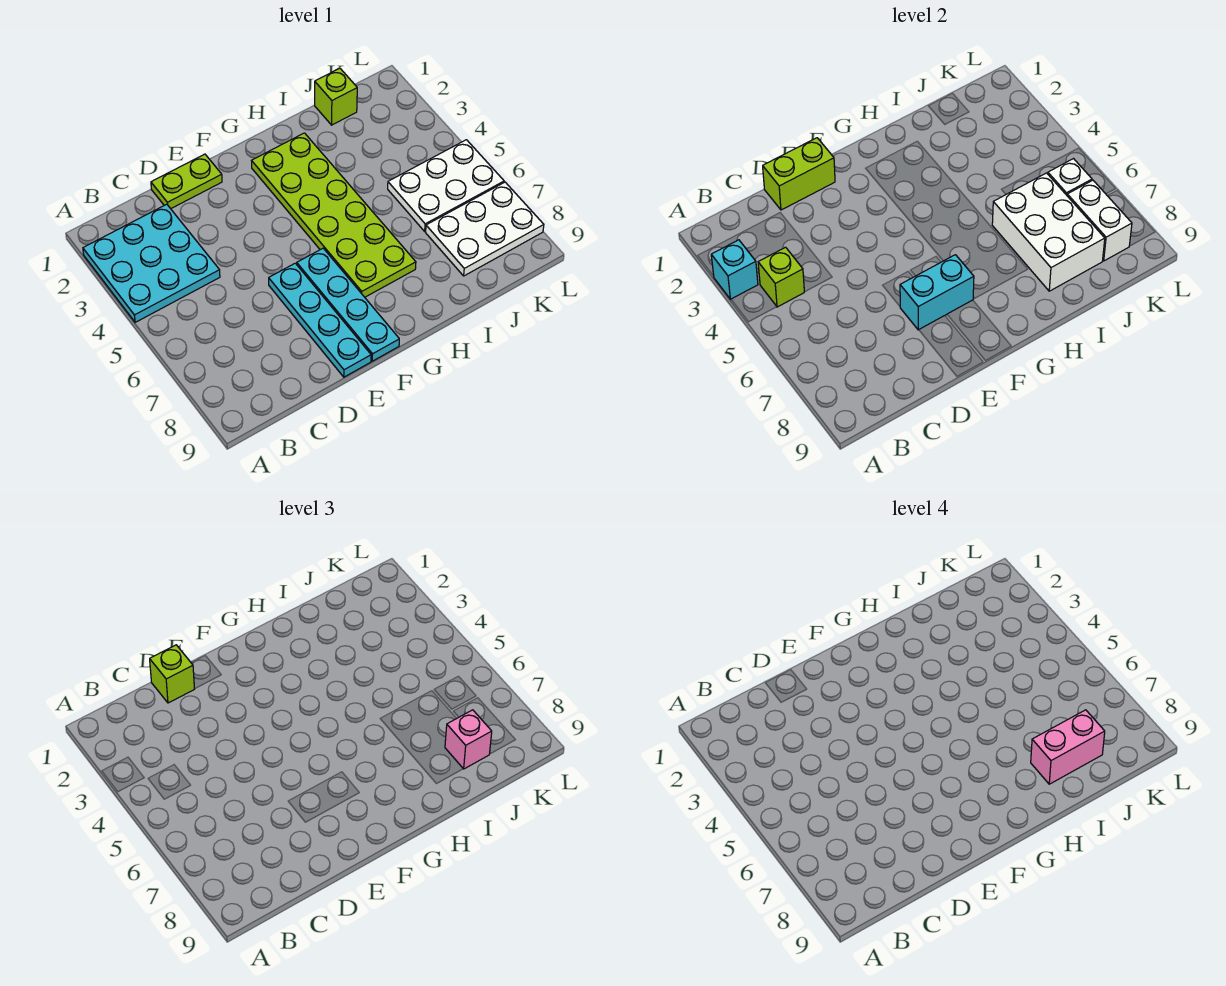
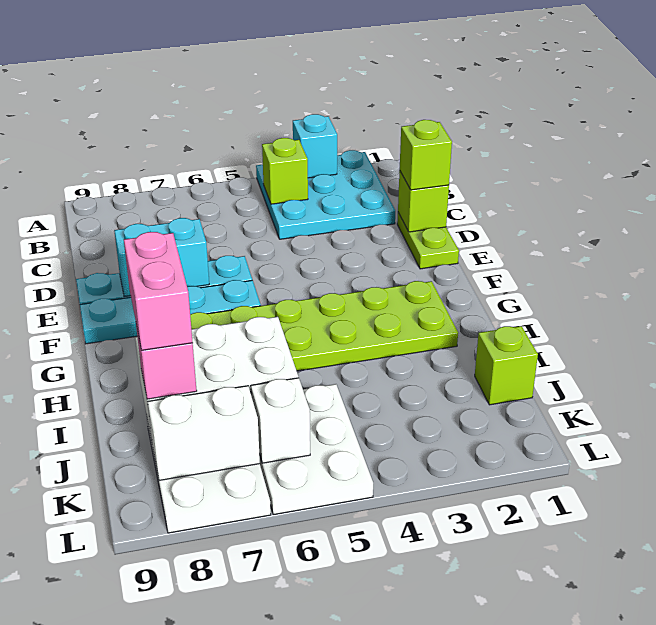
lime brick D1:E1 level 2 -> lime brick D1 level 2
cyan brick E7:F7 level 2 -> cyan brick E7:E8 level 2

